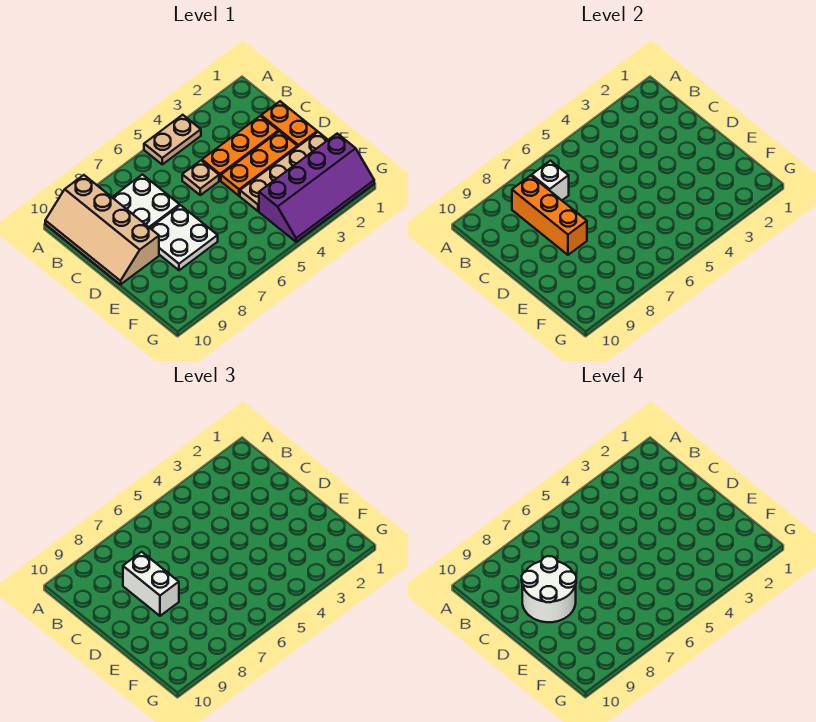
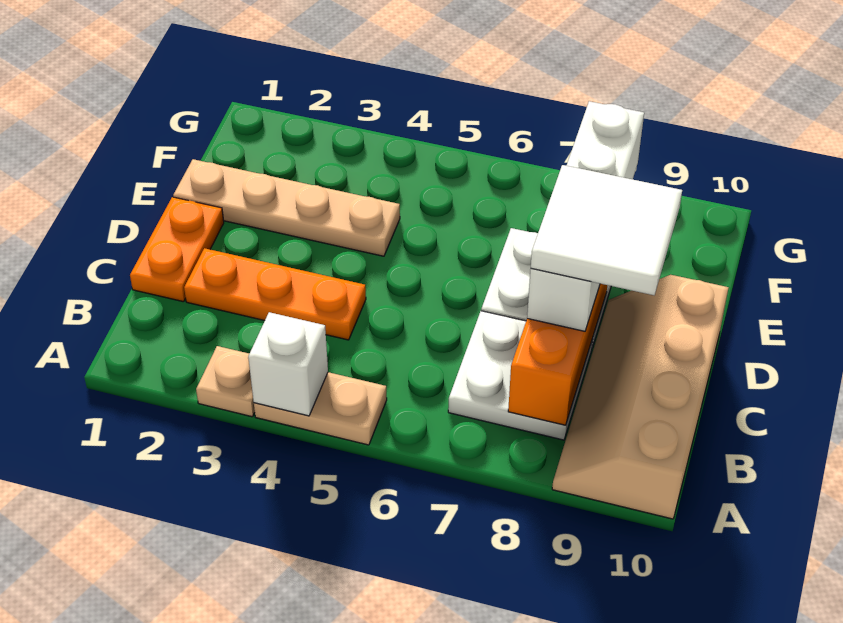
tan slope A9:D10 level 1 top 9 -> tan slope A9:D10 level 1 top 10
white brick B7 level 2 -> white brick A4 level 2
tan plate C5 level 1 -> tan plate A3 level 1
white brick C8:D8 level 3 -> white brick C8:F8 level 3
white round brick C8:D9 level 4 -> white tile C8:D9 level 4
orange plate D2:D4 level 1 -> none
purple slope F1:G4 level 1 top F -> none

